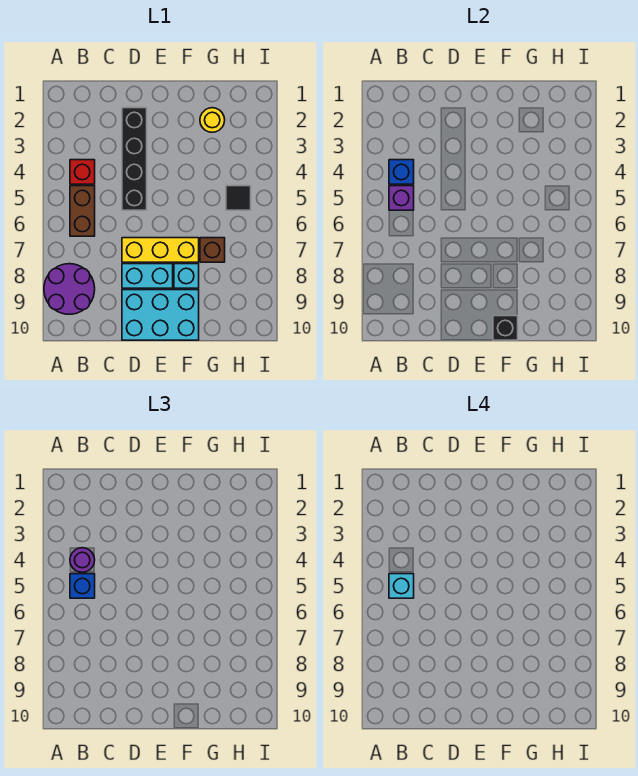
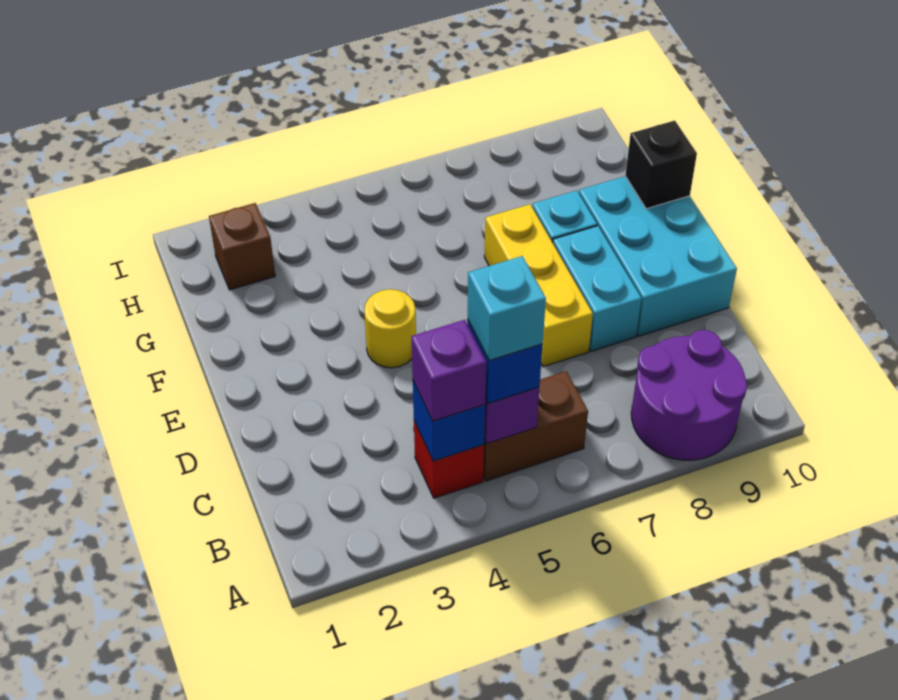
purple round brick B4 level 3 -> purple brick B4 level 3
black brick D2:D5 level 1 -> none
yellow round brick G2 level 1 -> yellow round brick E4 level 1
brown brick G7 level 1 -> brown brick H2 level 1
black tile H5 level 1 -> none

